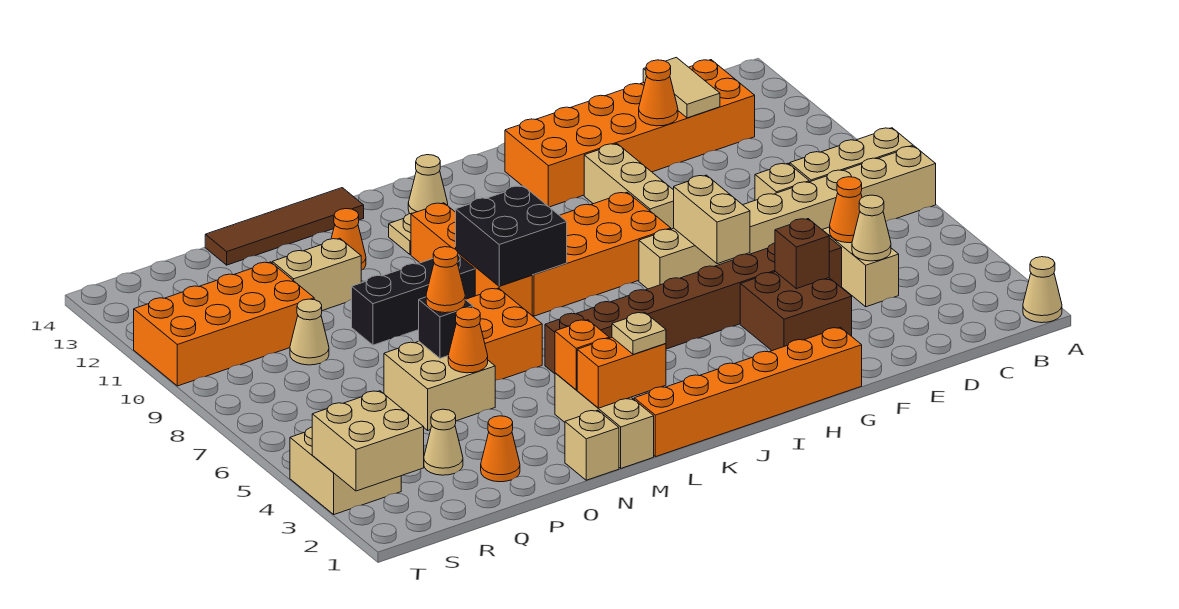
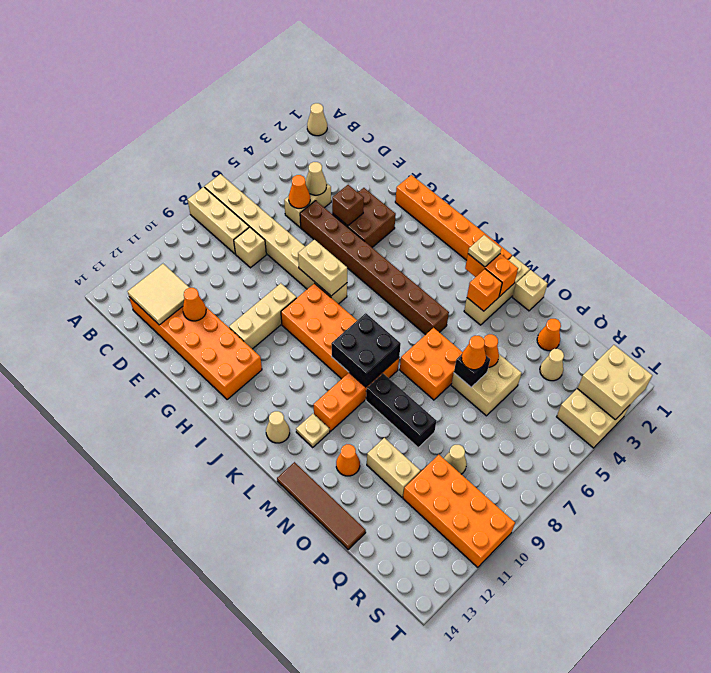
tan tile D12:D13 level 2 -> tan tile C12:D13 level 2
tan brick G6:G7 level 2 -> tan brick G7:H7 level 2

